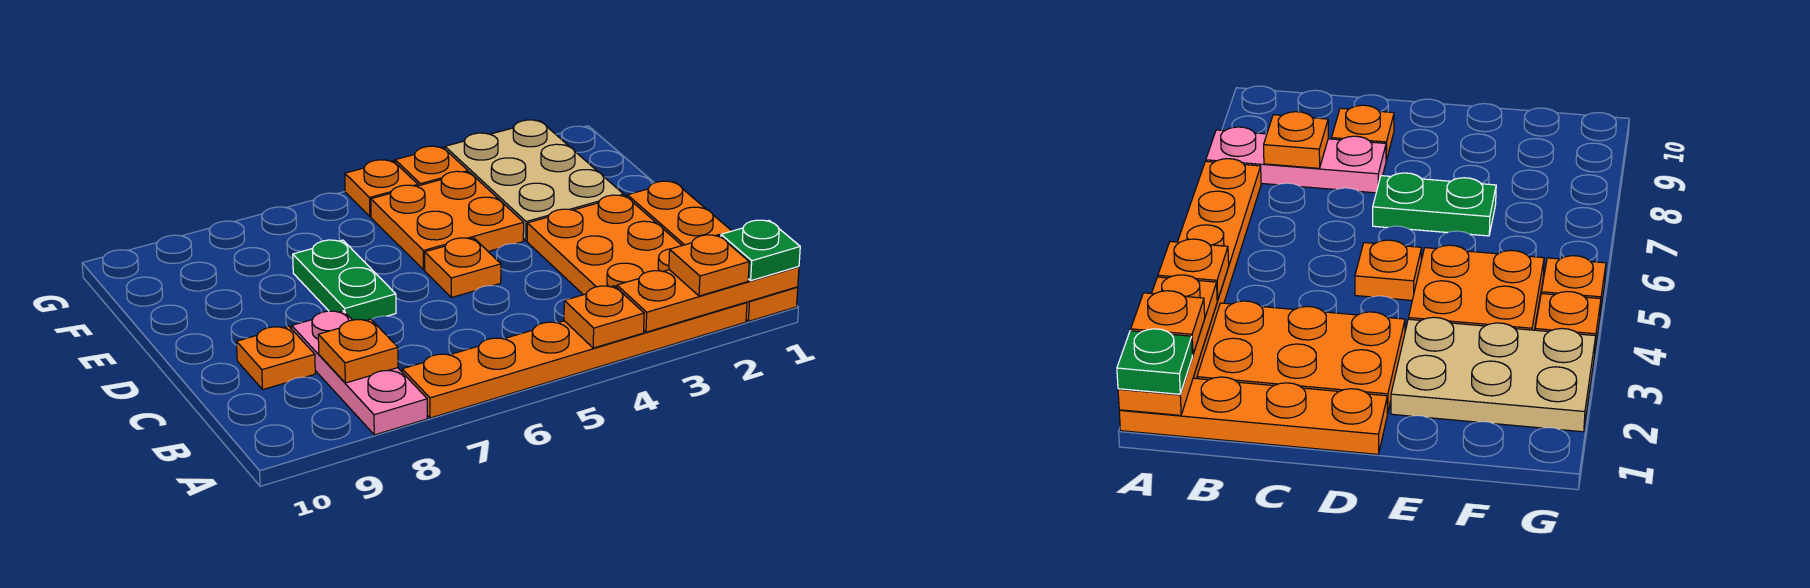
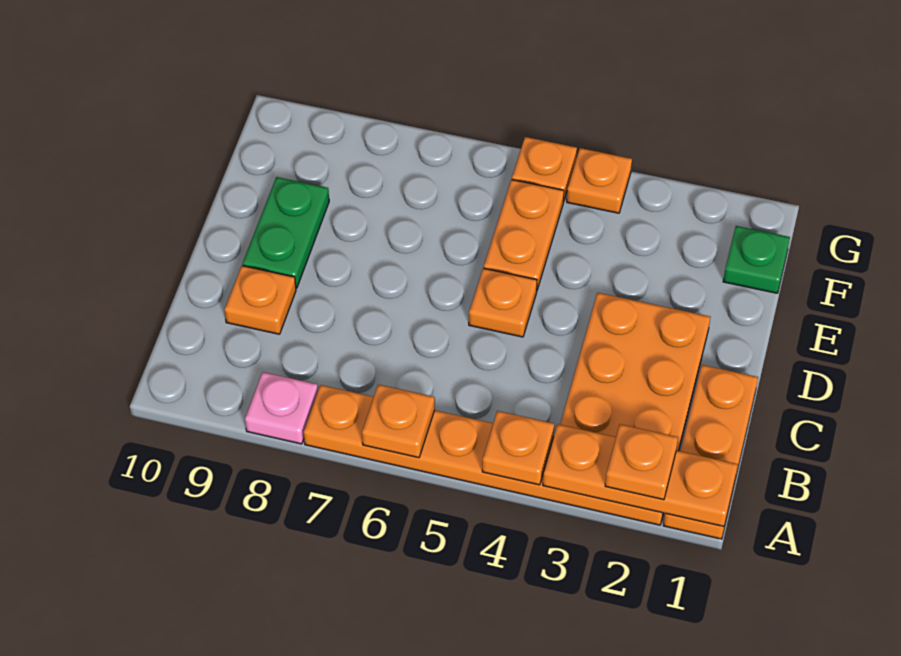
orange plate A1:D1 level 1 -> orange plate A1:C1 level 1
green plate A1 level 3 -> green plate F1 level 1
pink plate A8:C8 level 1 -> pink plate A8 level 1
orange plate B8 level 2 -> orange plate A6 level 2
green plate D7:E7 level 1 -> green plate D9:E9 level 1
tan plate E2:G3 level 1 -> none
orange plate E4:F5 level 1 -> orange plate E5:F5 level 1

